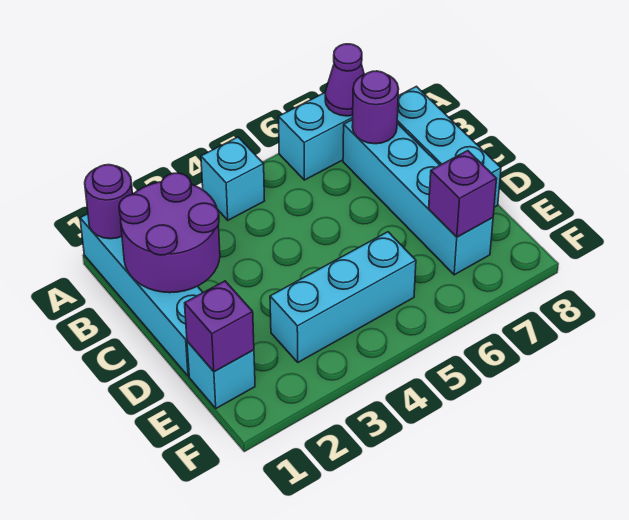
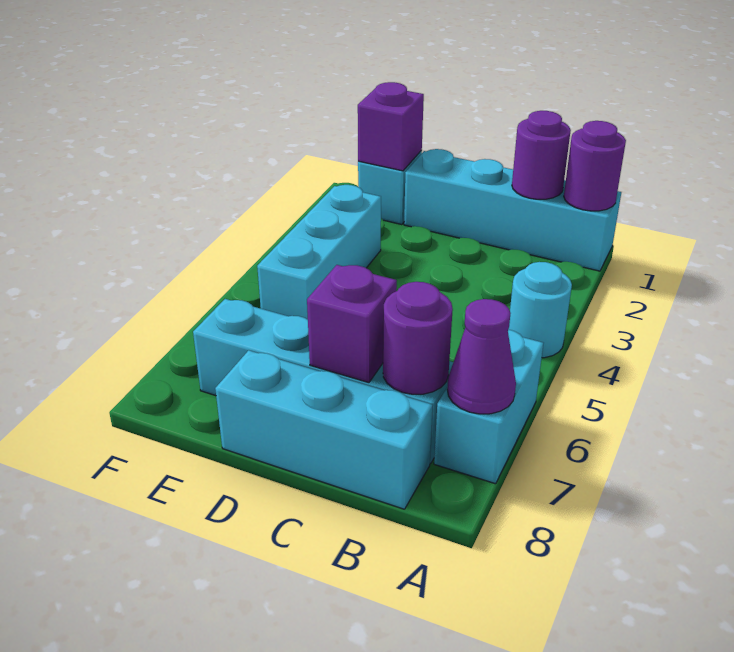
cyan brick A4 level 1 -> cyan round brick A4 level 1
purple round brick B1:C2 level 2 -> purple round brick B1 level 2
purple brick E7 level 2 -> purple brick C7 level 2

